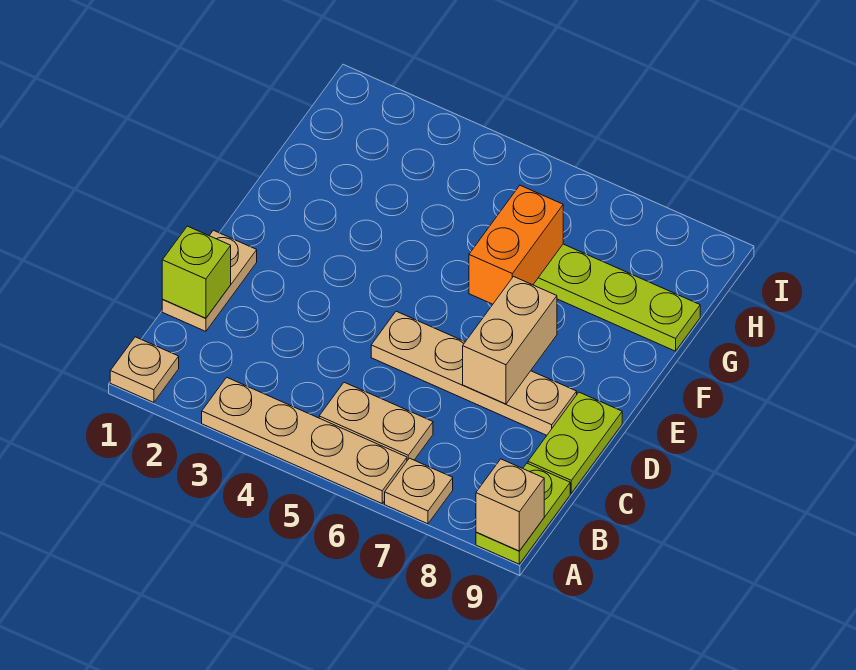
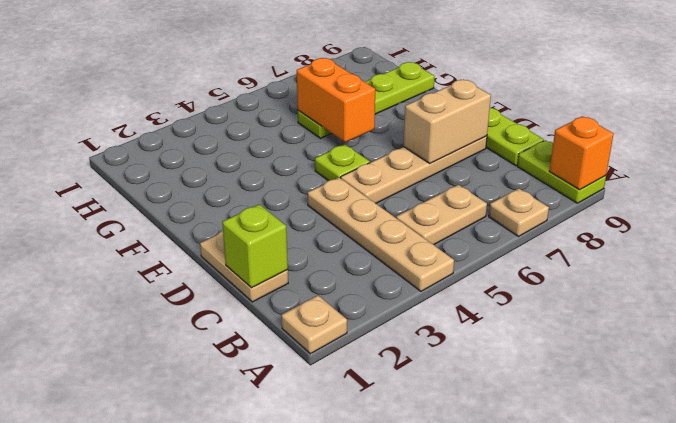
tan plate A3:A6 level 1 -> tan plate A4:D4 level 1
tan brick A9 level 2 -> orange brick A9 level 2
tan brick D7:E7 level 2 -> tan brick D7:D8 level 2
none -> lime plate E5 level 1

